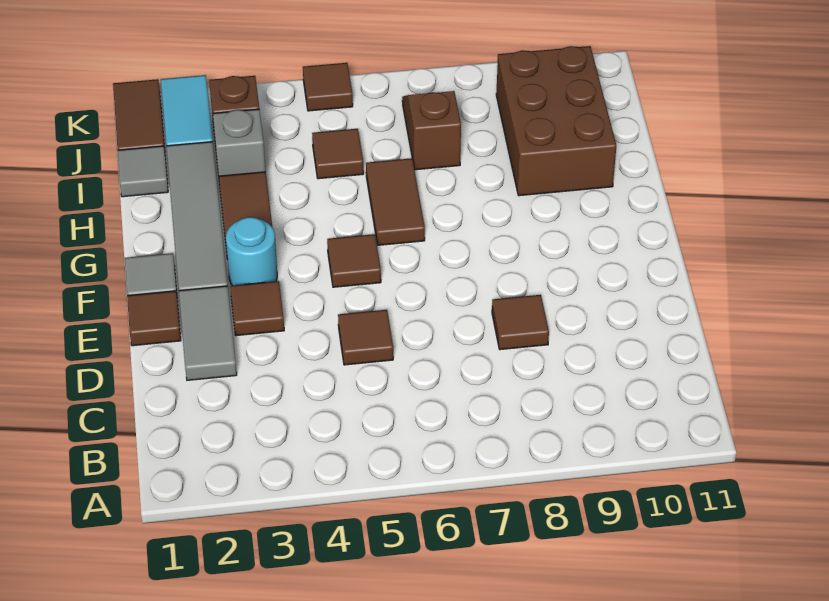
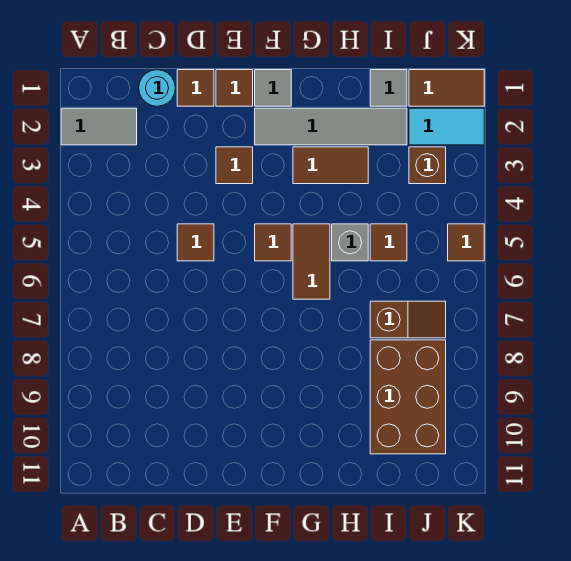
grey tile D2:E2 level 1 -> grey tile A2:B2 level 1
brown tile D8 level 1 -> brown tile D1 level 1
cyan round brick F3 level 1 -> cyan round brick C1 level 1
brown tile G6:H6 level 1 -> brown tile G5:G6 level 1
brown brick H9:J10 level 1 -> brown brick I8:J10 level 1
grey brick I3 level 1 -> grey brick H5 level 1

